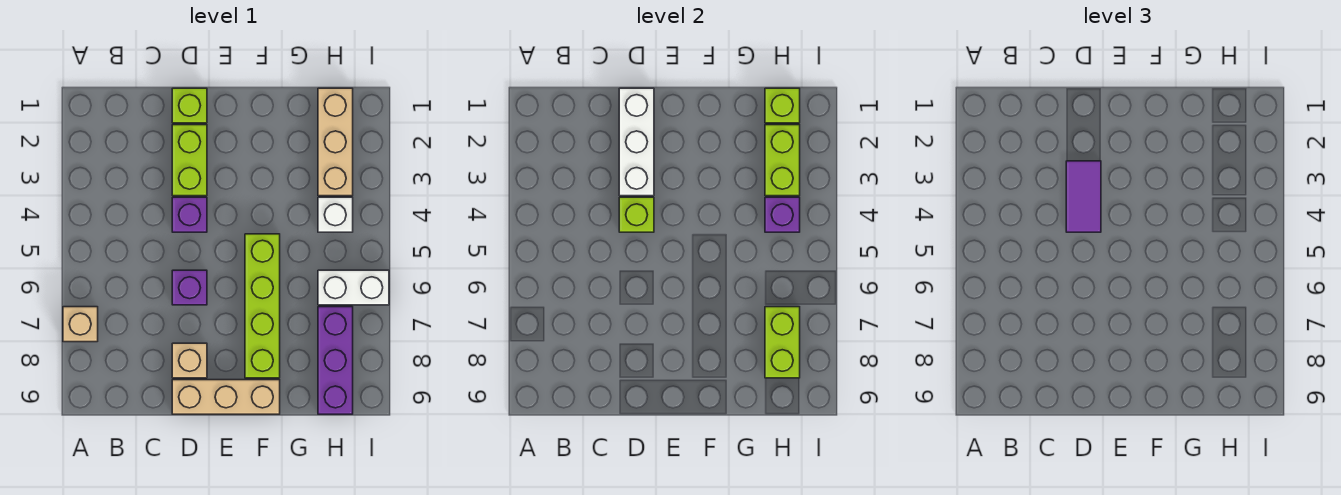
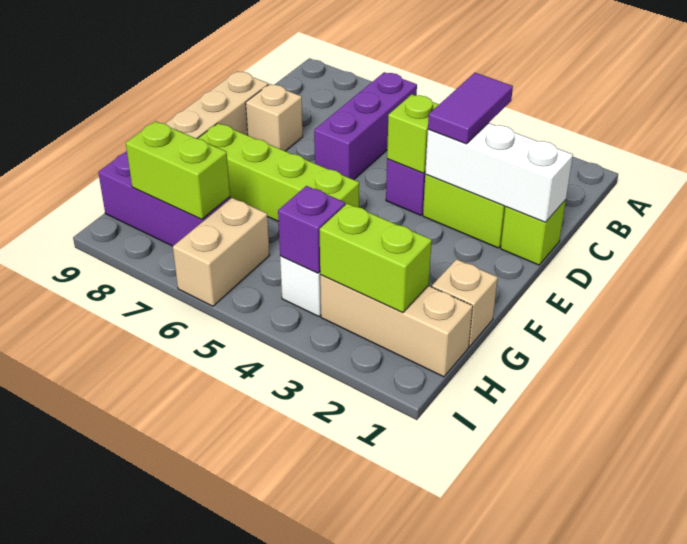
tan brick A7 level 1 -> tan brick G1 level 1
purple tile D3:D4 level 3 -> purple tile C3:D3 level 3
purple brick D6 level 1 -> purple brick B6:D6 level 1
lime brick H1 level 2 -> none
white brick H6:I6 level 1 -> tan brick H6:I6 level 1

